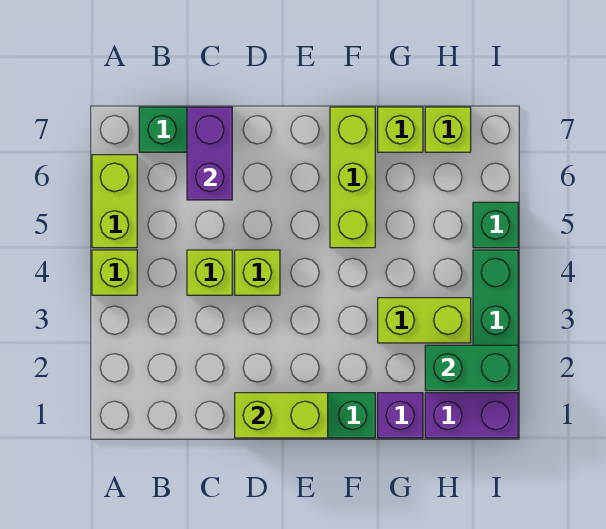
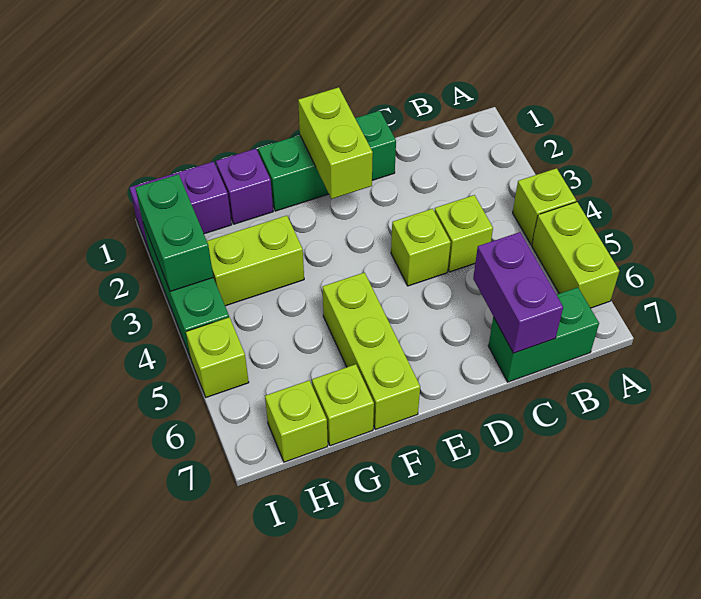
lime brick D1:E1 level 2 -> lime brick E1:E2 level 2
green brick H2:I2 level 2 -> green brick I2:I3 level 2
green brick I5 level 1 -> lime brick I5 level 1

